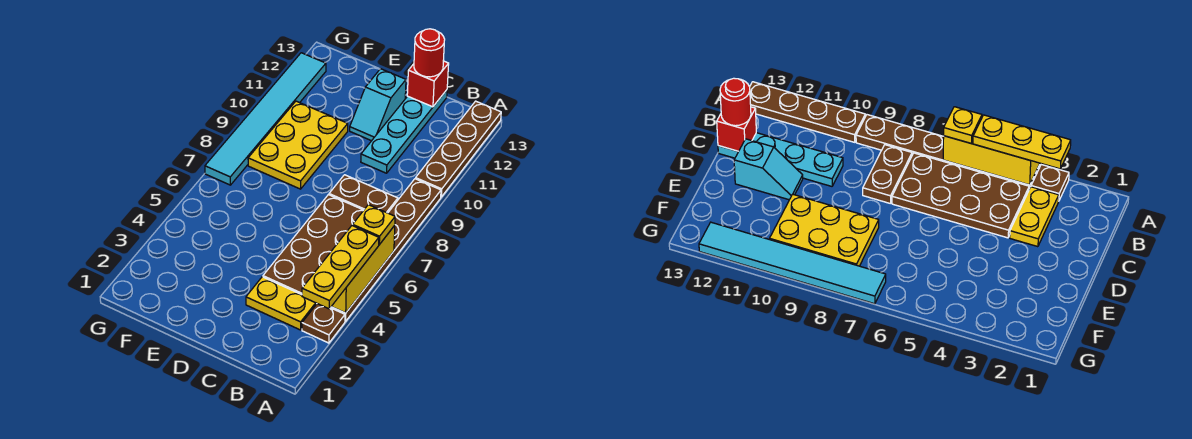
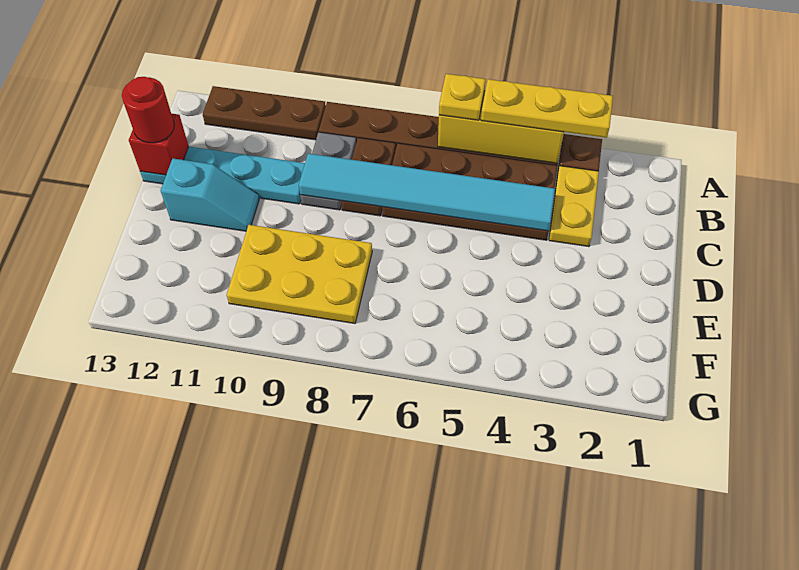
brown plate A10:A13 level 1 -> brown plate A10:A12 level 1
none -> grey plate B9:C9 level 1
cyan tile G7:G12 level 1 -> cyan tile C4:C9 level 2

